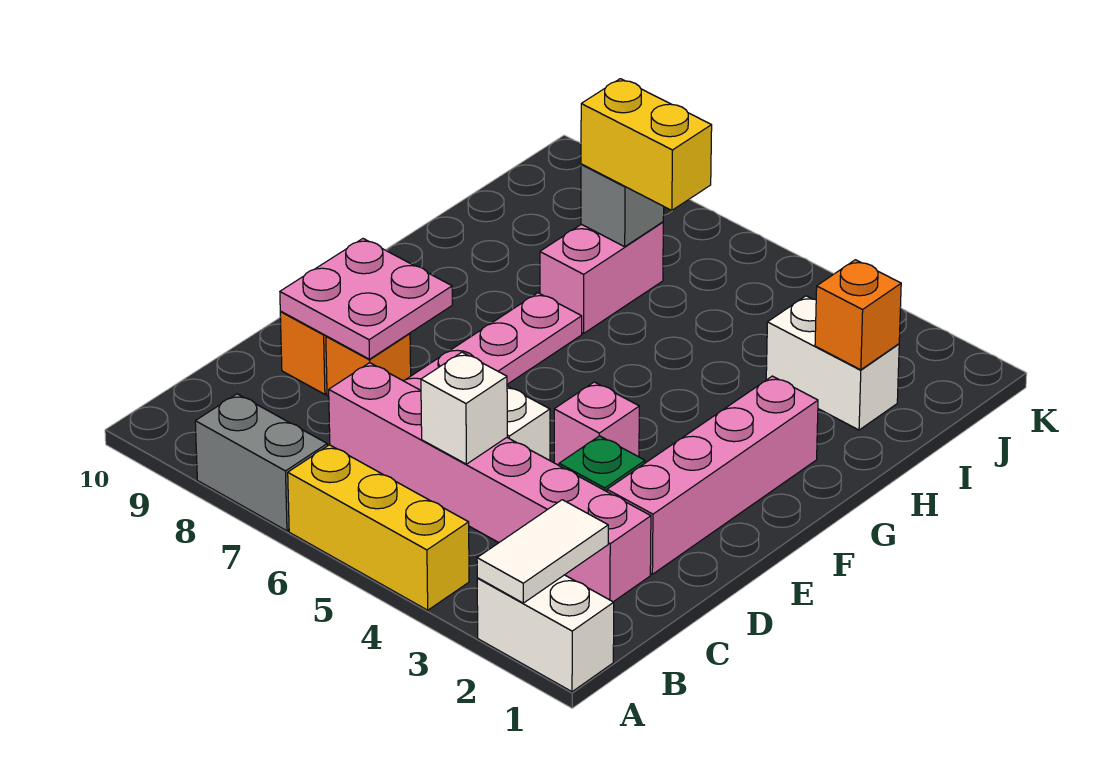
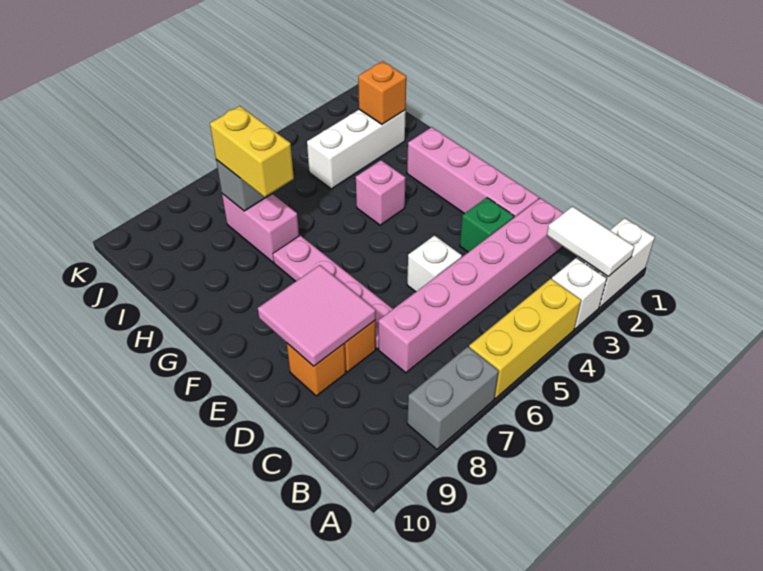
white brick C5 level 2 -> white brick A3 level 1
pink plate D8:E9 level 2 -> pink tile D8:E9 level 2
pink brick E4 level 1 -> pink brick G4 level 1
white brick I2:I3 level 1 -> white brick I2:I4 level 1
yellow brick I6:I7 level 3 -> yellow brick H7:I7 level 3

